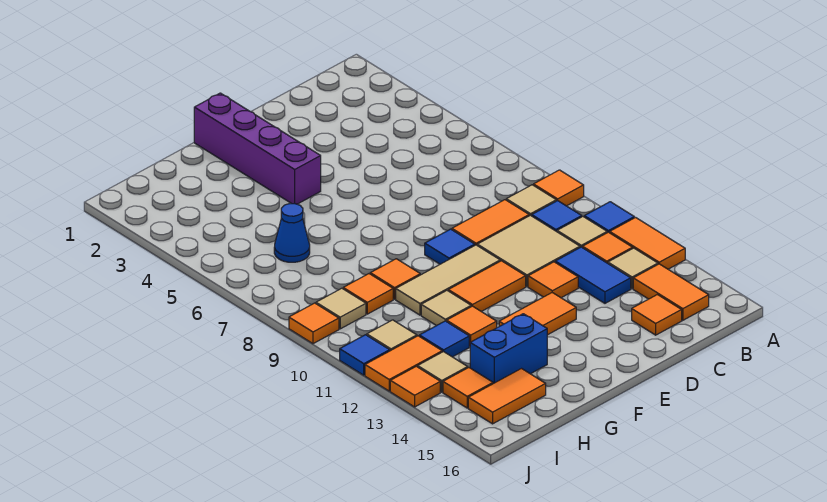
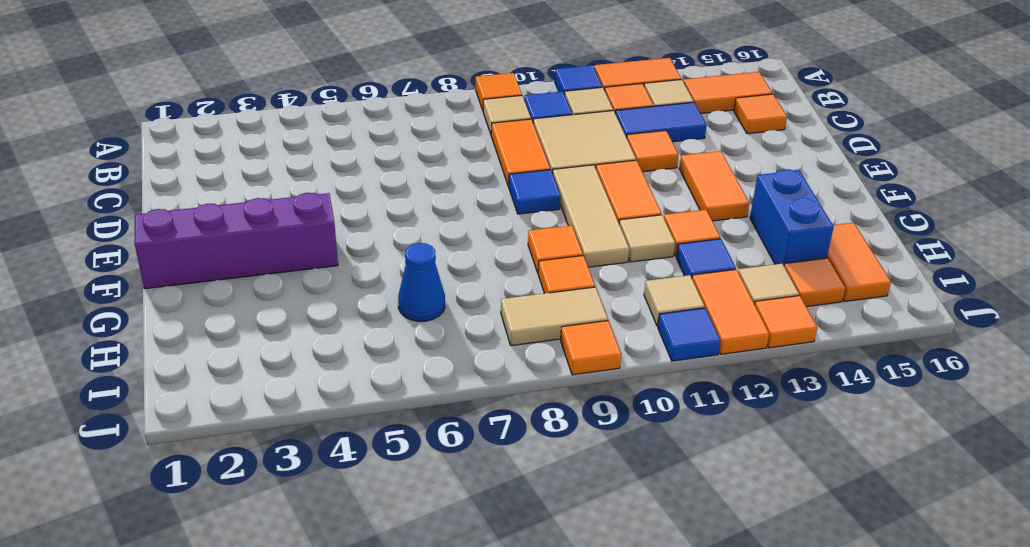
tan tile I9 level 1 -> tan tile I8:I9 level 1

